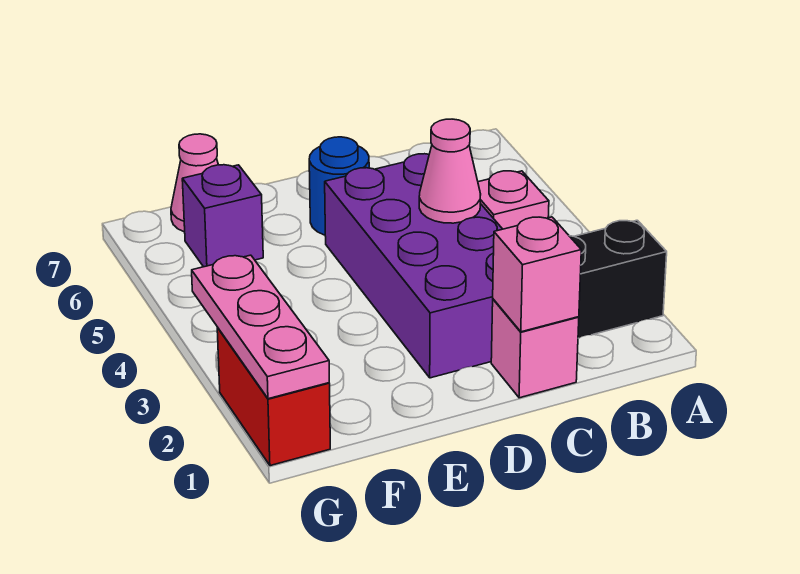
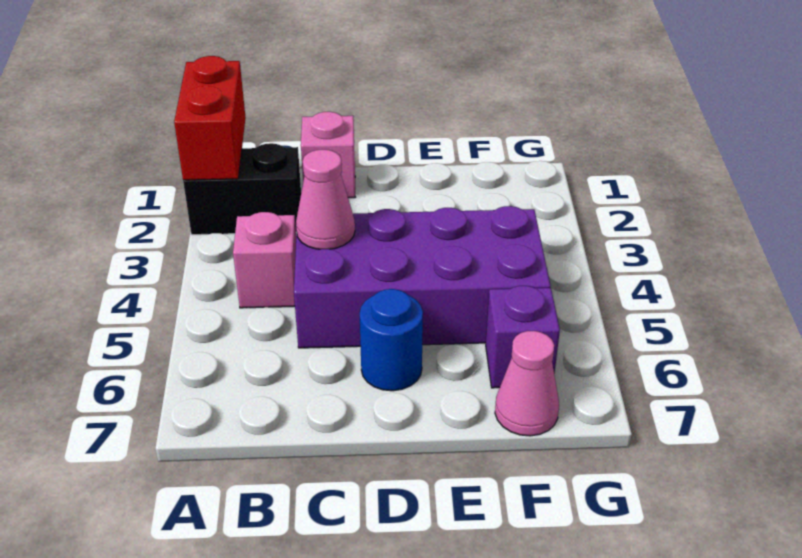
pink brick C1 level 2 -> none
purple brick C2:D5 level 1 -> purple brick C4:F5 level 1
red brick G1:G2 level 1 -> red brick A1:A2 level 2
pink plate G1:G3 level 2 -> none

